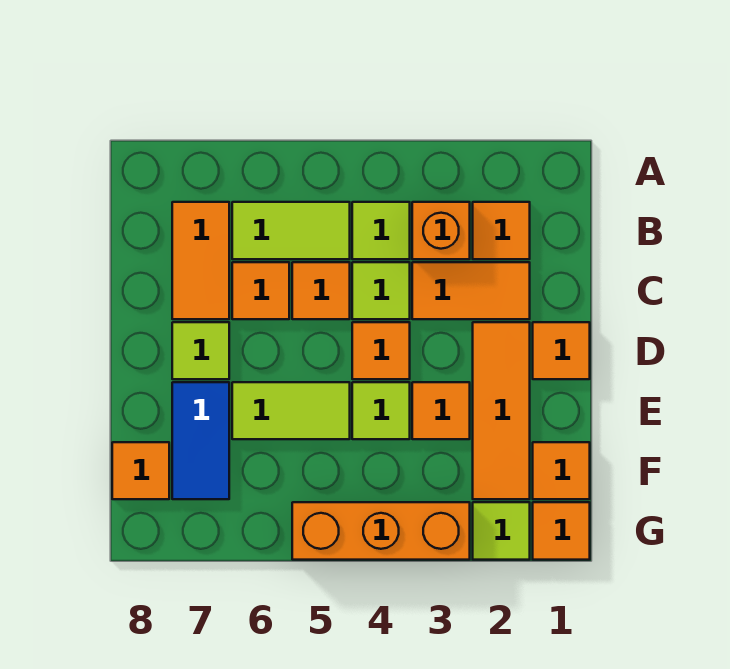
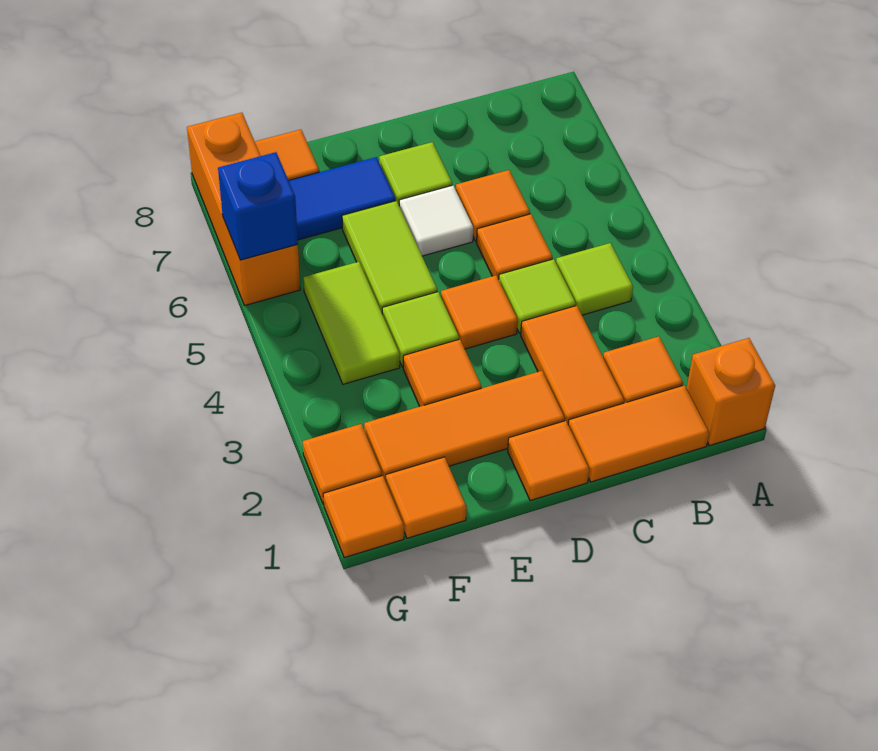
orange brick B3 level 1 -> orange brick A1 level 1
lime tile B5:B6 level 1 -> lime tile F4:F5 level 1
orange tile B7:C7 level 1 -> orange tile B1:C1 level 1
none -> white tile D6 level 1
lime tile G2 level 1 -> orange tile G2 level 1
orange brick G3:G5 level 1 -> orange brick G6:G8 level 1
none -> blue brick G6 level 2

